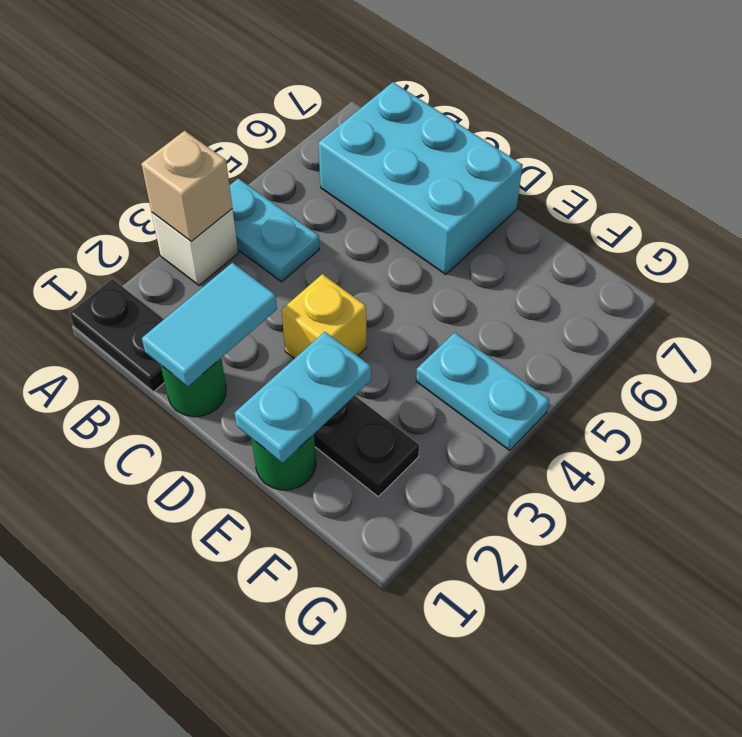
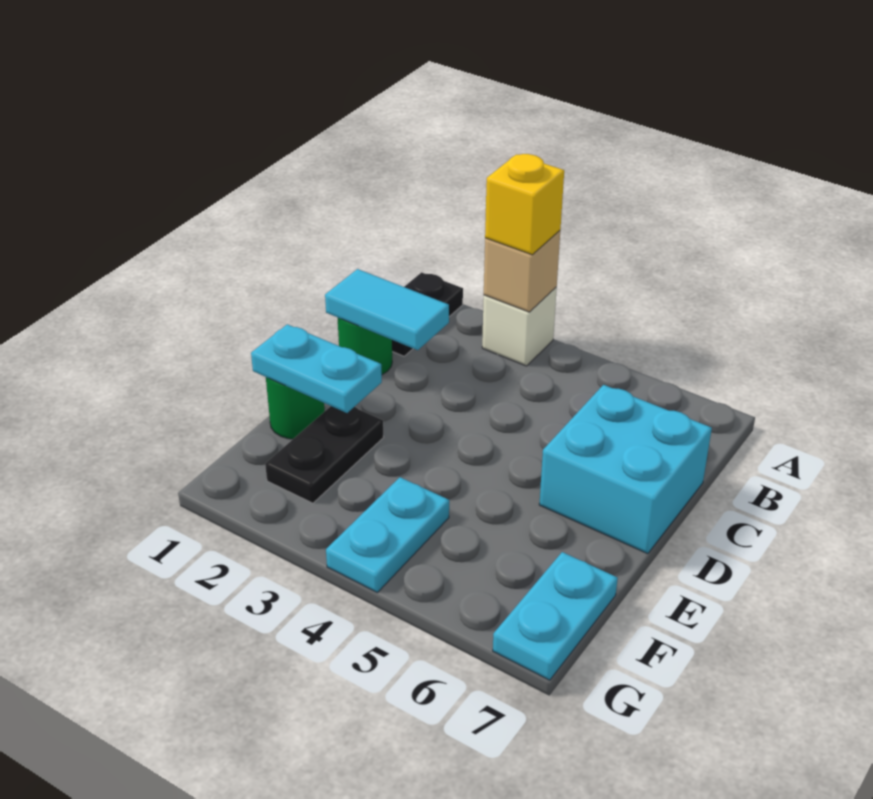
cyan plate A4:B4 level 1 -> cyan plate F7:G7 level 1
cyan brick B6:D7 level 1 -> cyan brick C6:D7 level 1
yellow brick D3 level 1 -> yellow brick A3 level 3

